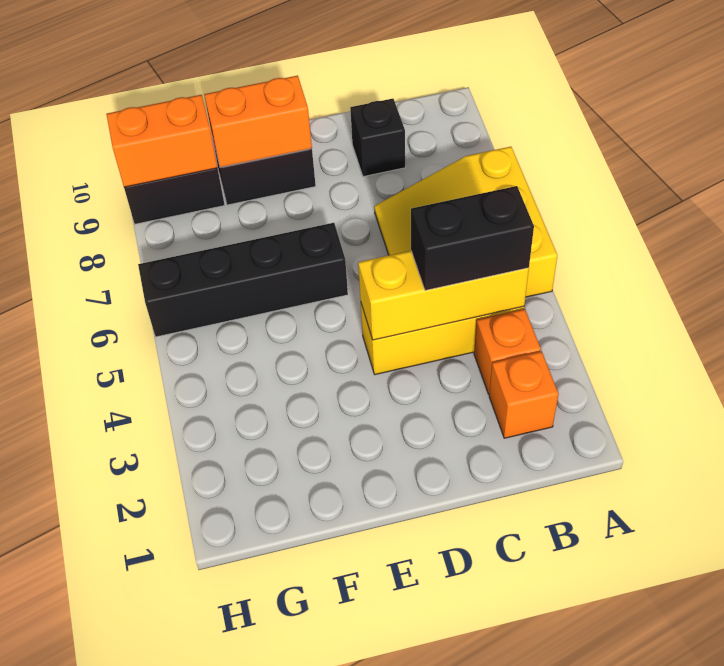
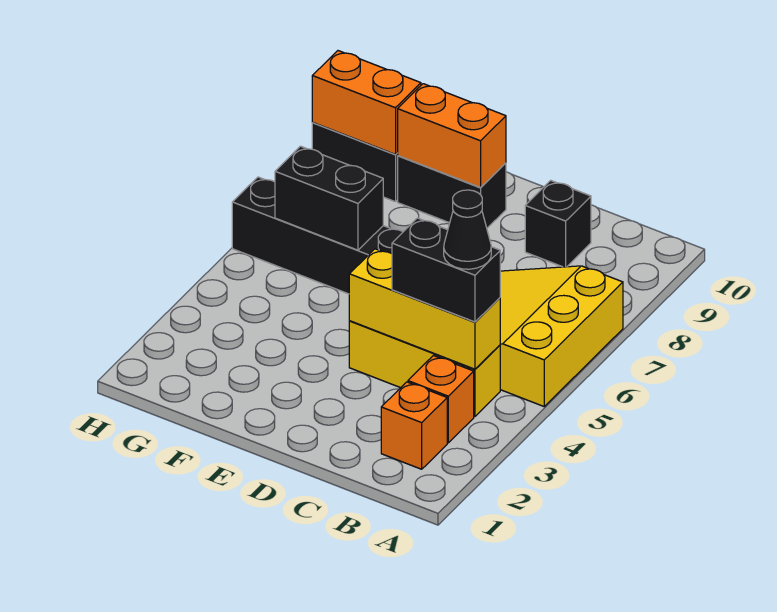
none -> black cone B4 level 4
none -> black brick F6:G6 level 2

